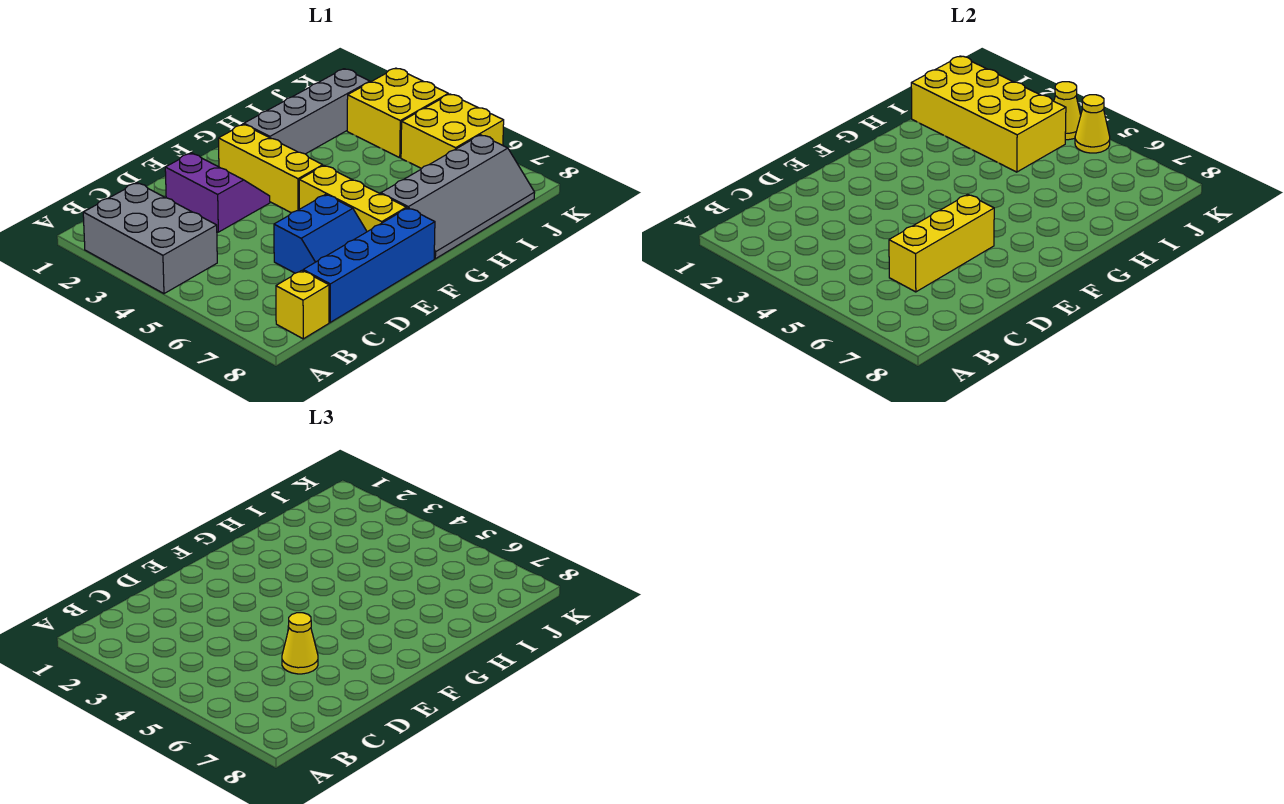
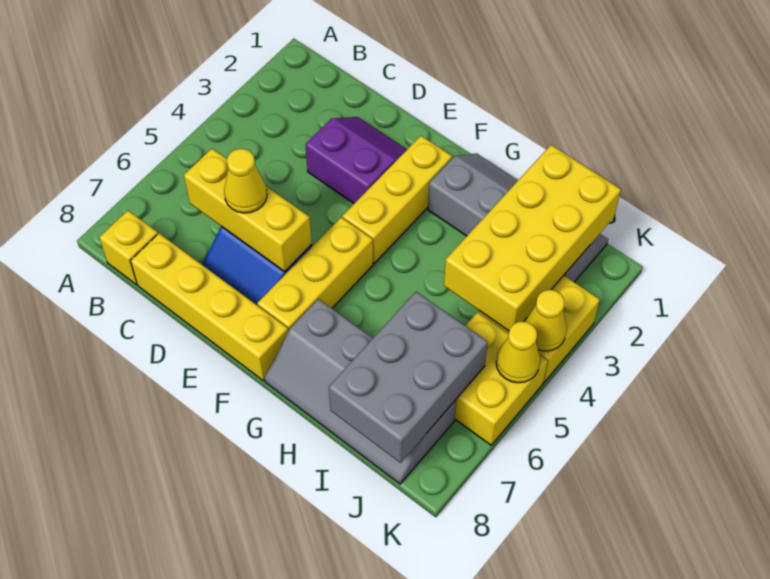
grey brick A2:B4 level 1 -> grey brick I6:J8 level 2
blue brick C8:F8 level 1 -> yellow brick C8:F8 level 1
purple slope D2:E3 level 1 top D -> purple slope D2:E3 level 1 top 3

